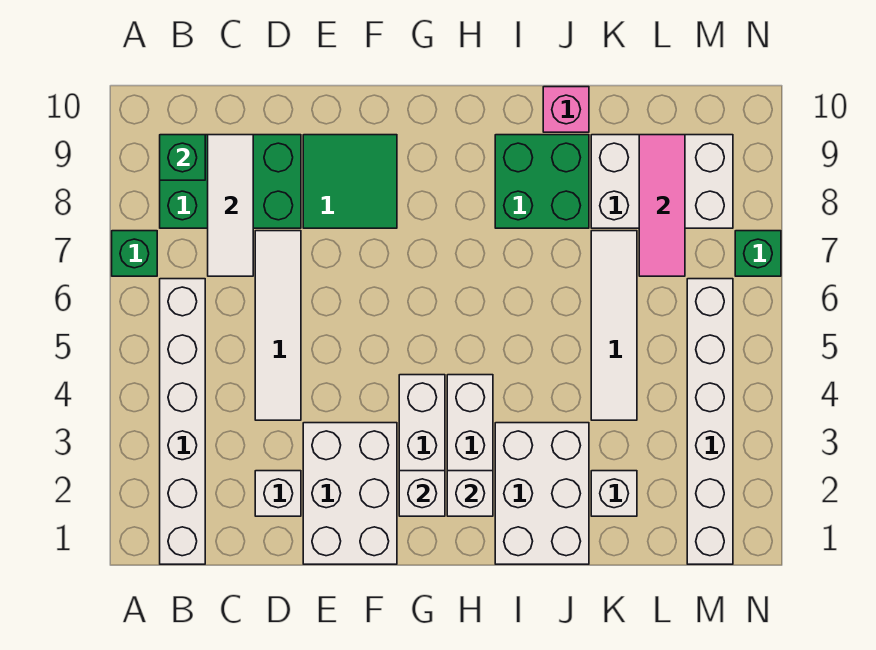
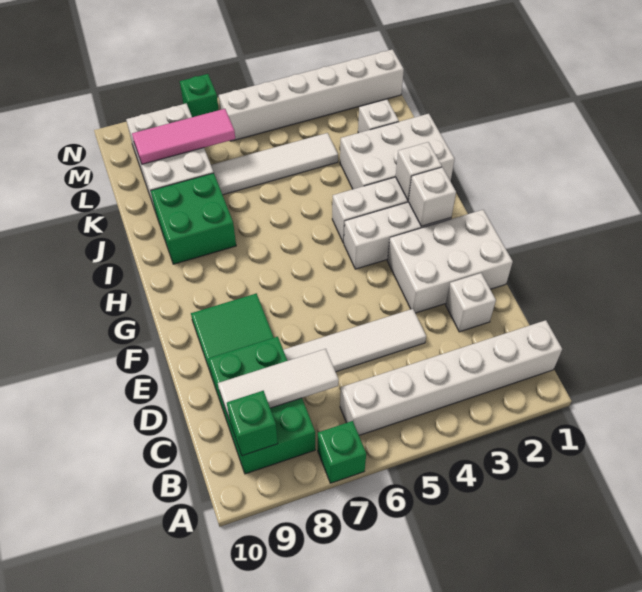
pink brick J10 level 1 -> none

